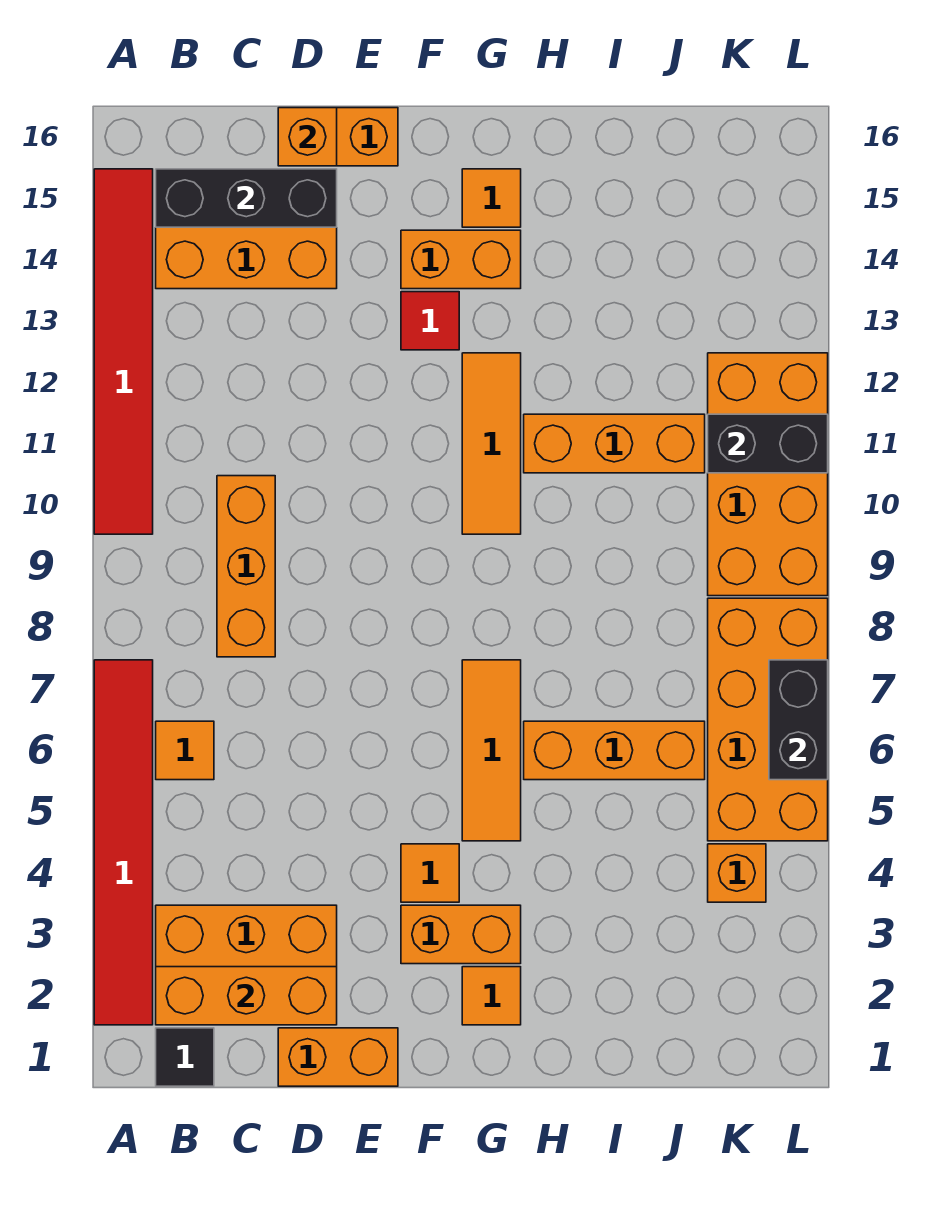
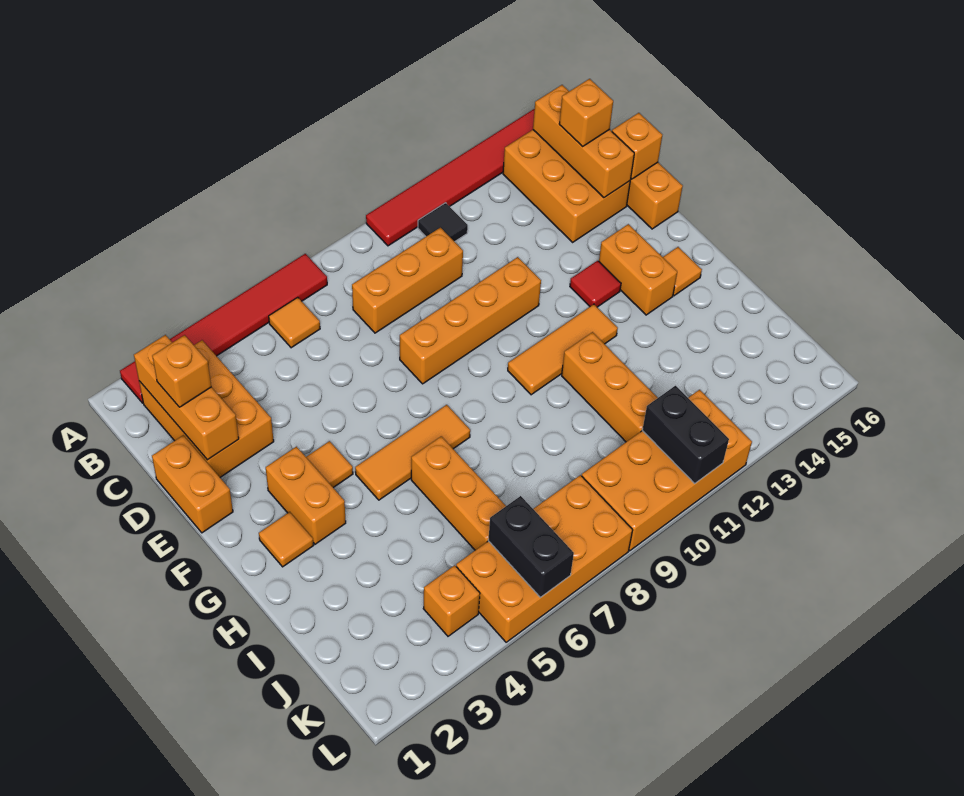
black tile B1 level 1 -> black tile B11 level 1
black brick B15:D15 level 2 -> orange brick B15:D15 level 2
none -> orange brick C2 level 3
none -> orange brick C15 level 3
none -> orange brick E8:E11 level 1
black brick L6:L7 level 2 -> black brick K6:L6 level 2

